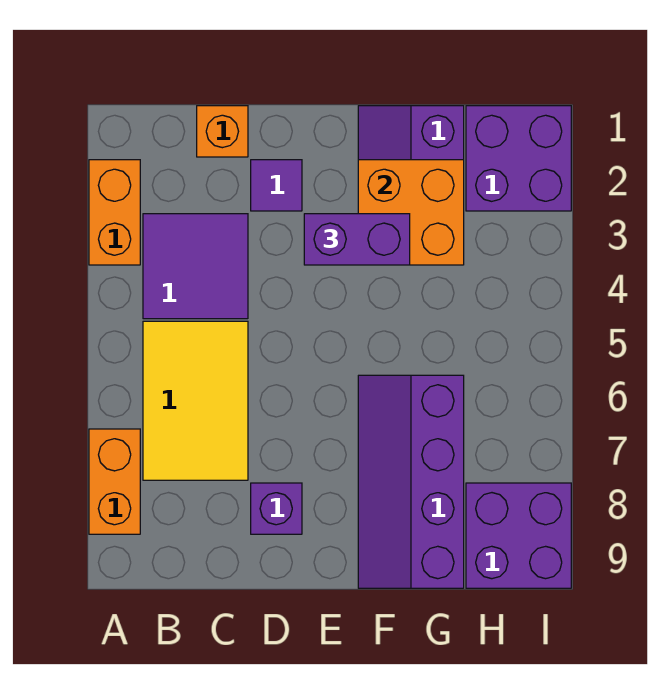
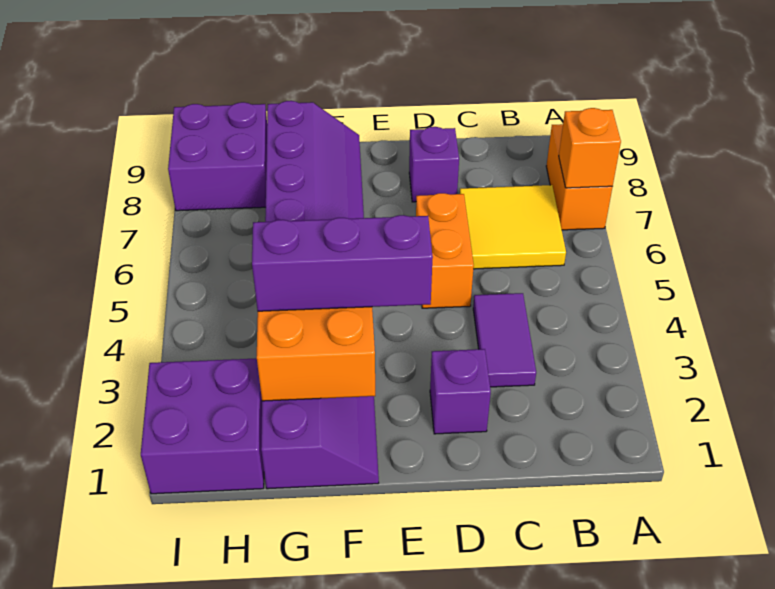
orange brick A2:A3 level 1 -> orange brick D5:D6 level 1
purple tile B3:C4 level 1 -> purple tile C3:C4 level 1
yellow tile B5:C7 level 1 -> yellow tile B6:C7 level 1
orange brick C1 level 1 -> orange brick A7 level 2
purple tile D2 level 1 -> purple brick D2 level 1
purple brick E3:F3 level 3 -> purple brick E3:G3 level 3

